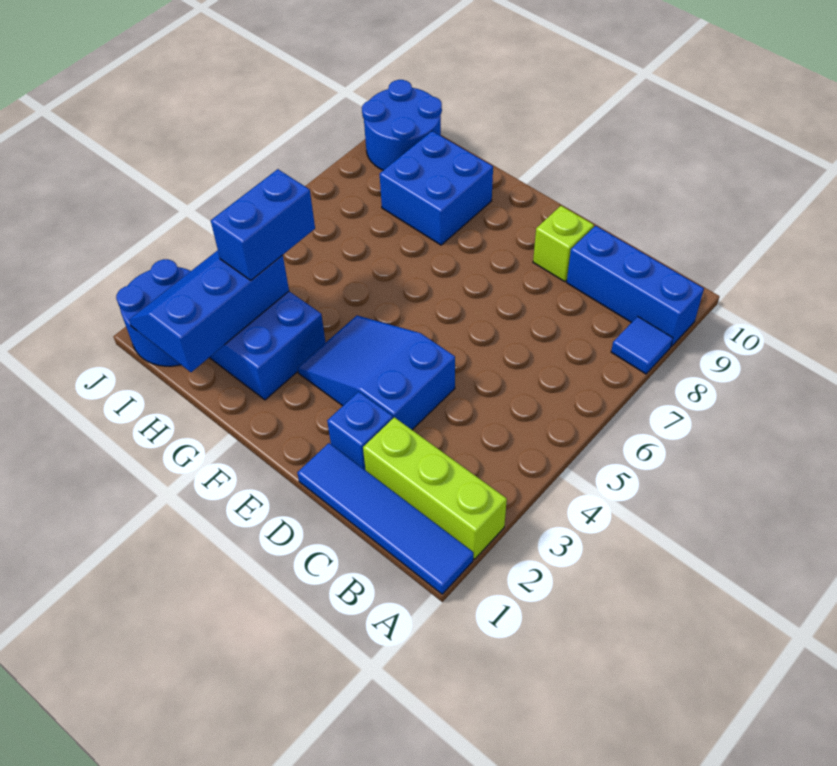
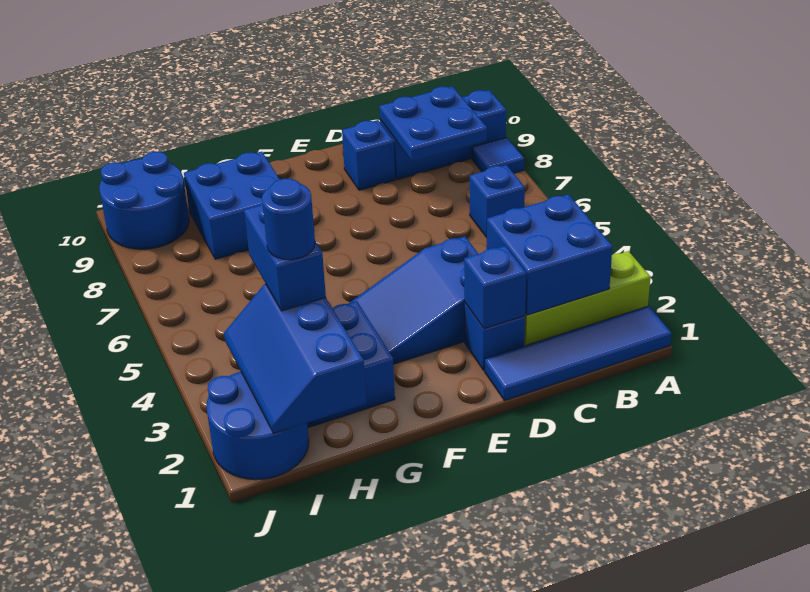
none -> blue brick B2:C3 level 2
none -> blue brick B6 level 1
none -> blue plate B8:C9 level 2
none -> blue brick D2 level 2
lime brick D9 level 1 -> blue brick D9 level 1
none -> blue round brick H3 level 4

